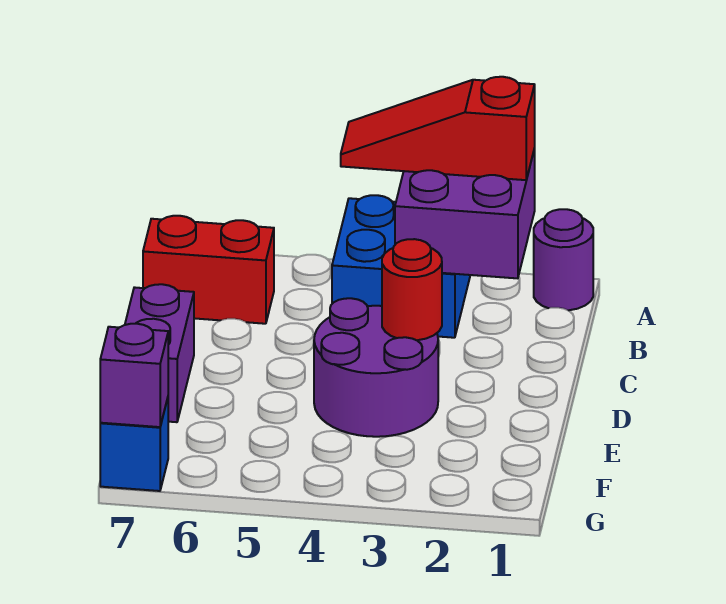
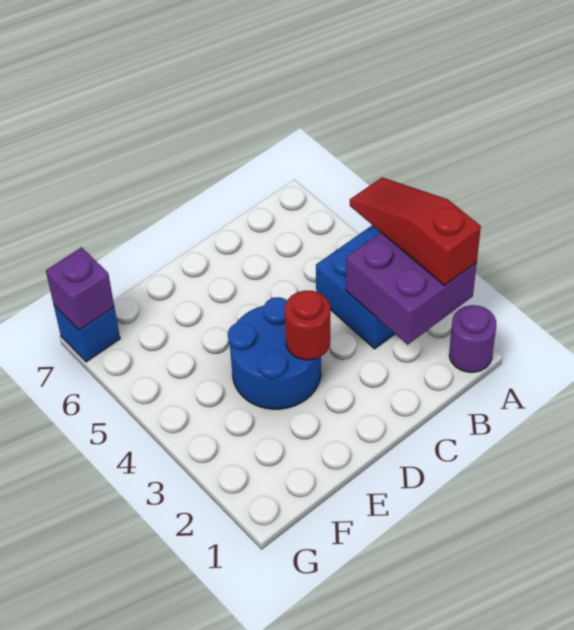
red brick B6:B7 level 1 -> none
purple round brick D3:E4 level 1 -> blue round brick D3:E4 level 1
purple brick D7:E7 level 1 -> none

